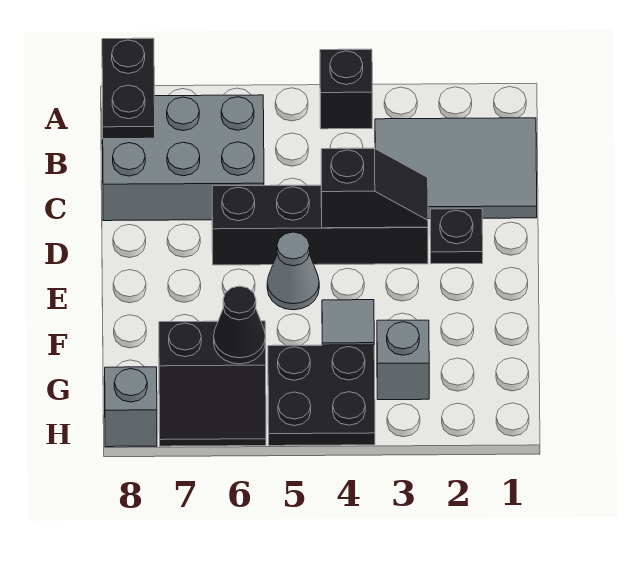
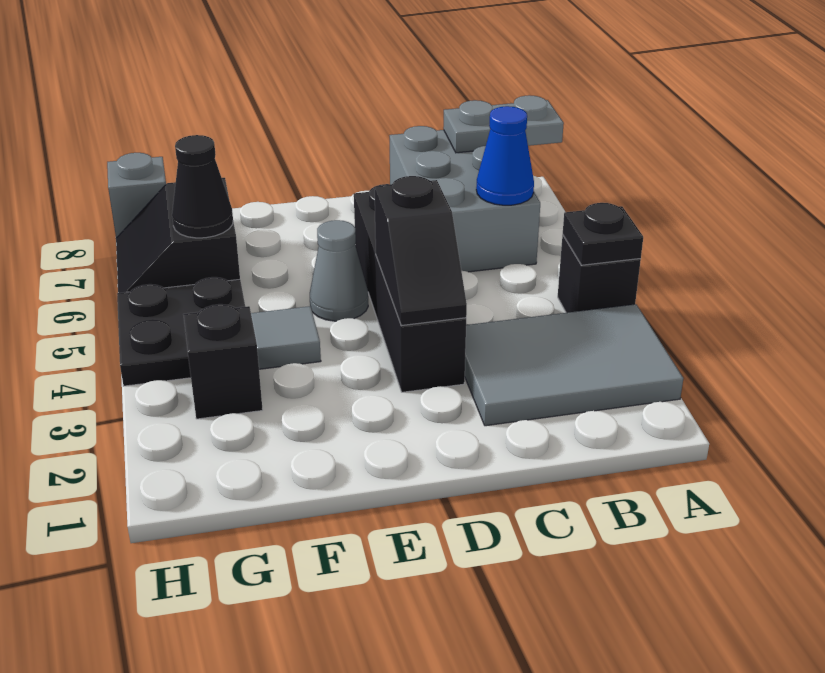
black plate A8:B8 level 2 -> grey plate A8:B8 level 2
grey tile B1:C3 level 1 -> grey tile A2:C3 level 1
none -> blue cone B6 level 2
black plate D2 level 1 -> black plate A4 level 2
grey brick G3 level 1 -> black brick G3 level 1

